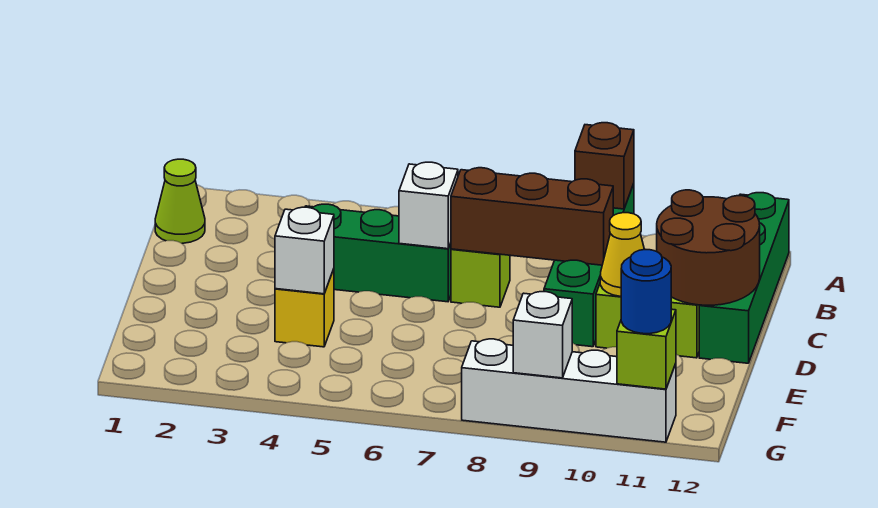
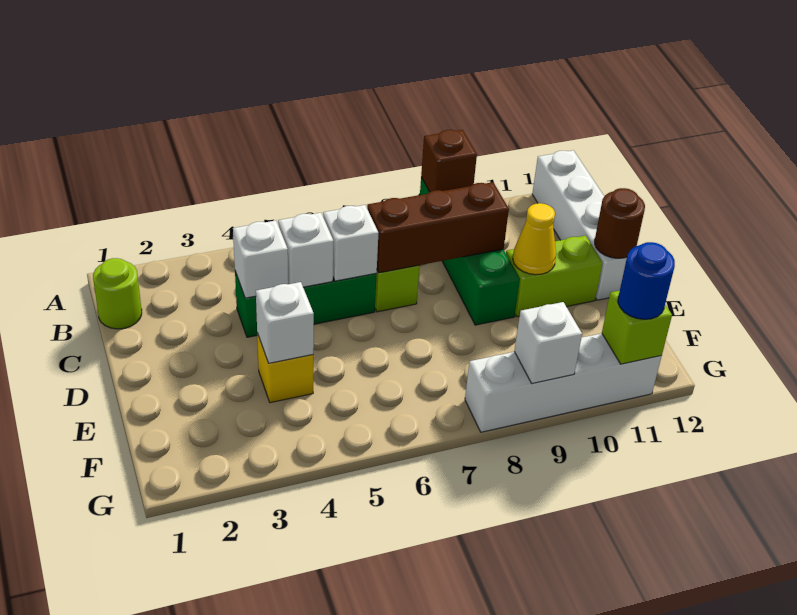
green brick A12:D12 level 1 -> white brick A12:D12 level 1
lime cone B1 level 1 -> lime round brick B1 level 1
none -> white brick C4 level 2
none -> white brick C5 level 2
brown round brick C11:D12 level 2 -> brown round brick D12 level 2

